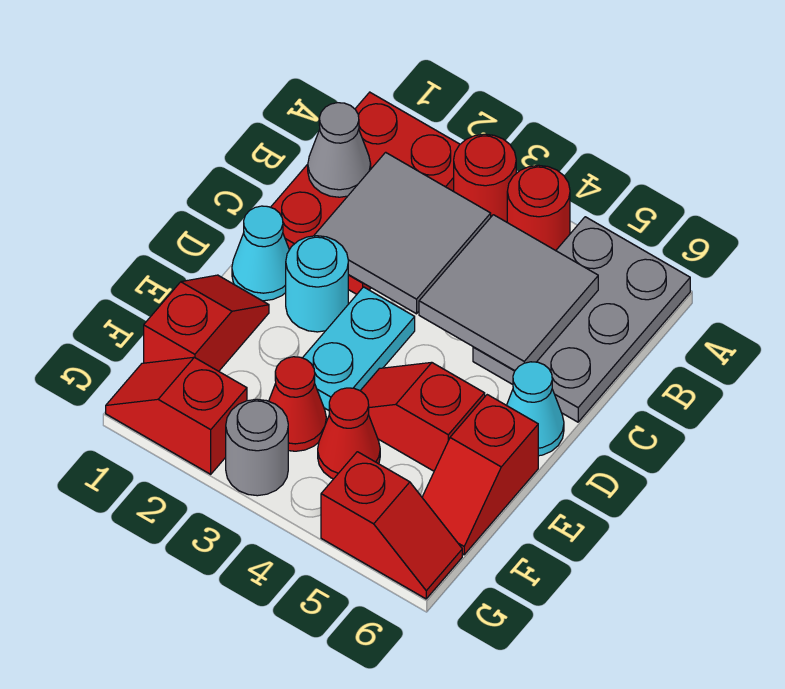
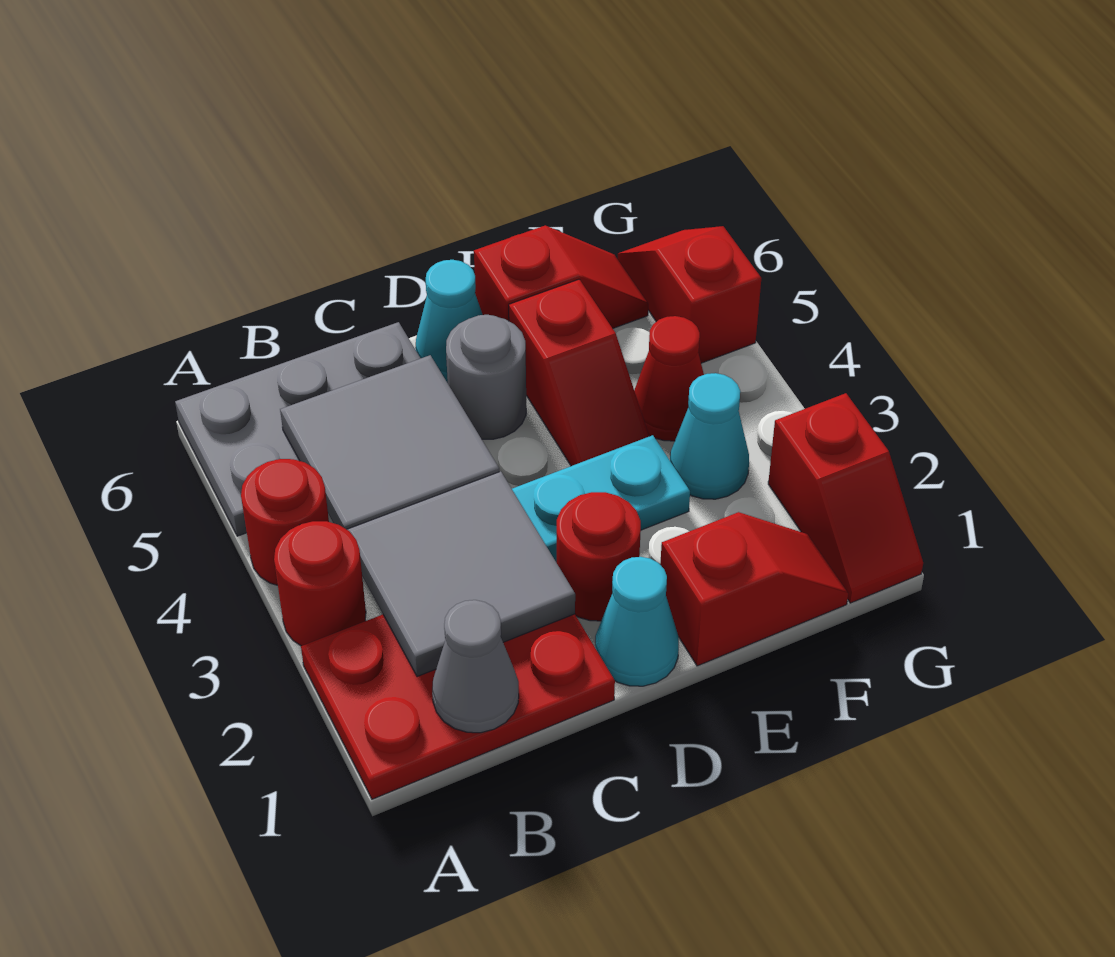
cyan round brick D2 level 1 -> red round brick D2 level 1
red slope E1:F1 level 1 top F -> red slope E1:F1 level 1 top E
red cone F3 level 1 -> cyan cone F3 level 1
grey round brick G3 level 1 -> grey round brick D5 level 1

